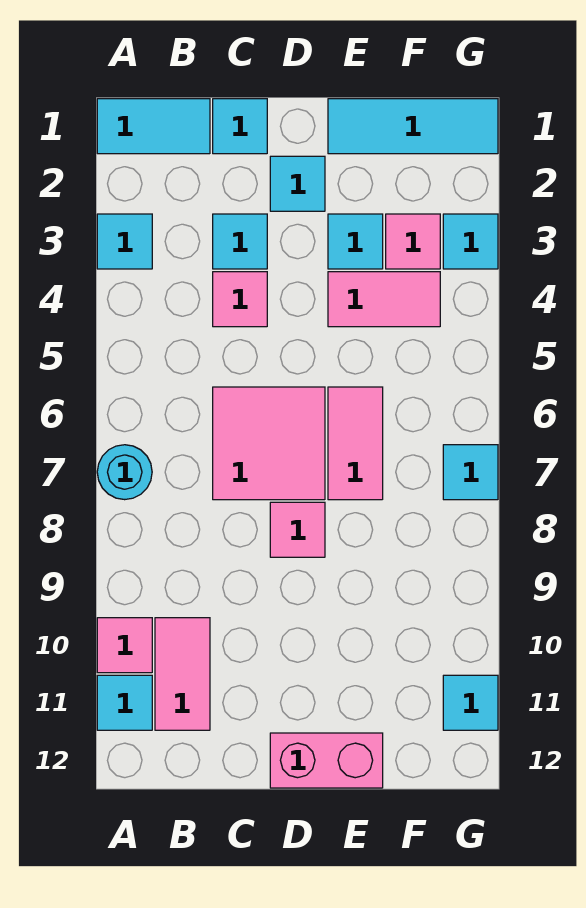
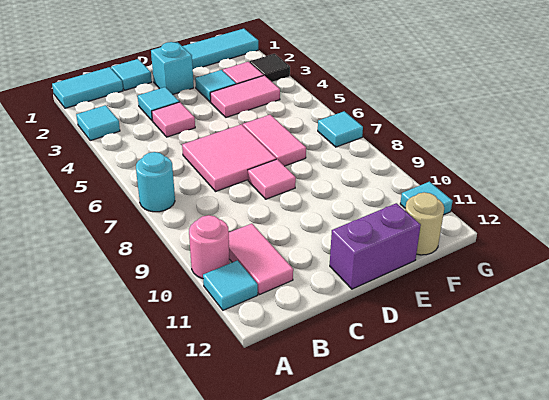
pink tile A10 level 1 -> pink round brick A10 level 1
cyan tile D2 level 1 -> cyan brick D2 level 1
pink brick D12:E12 level 1 -> purple brick D12:E12 level 1
none -> tan round brick F12 level 1
cyan tile G3 level 1 -> black tile G3 level 1

